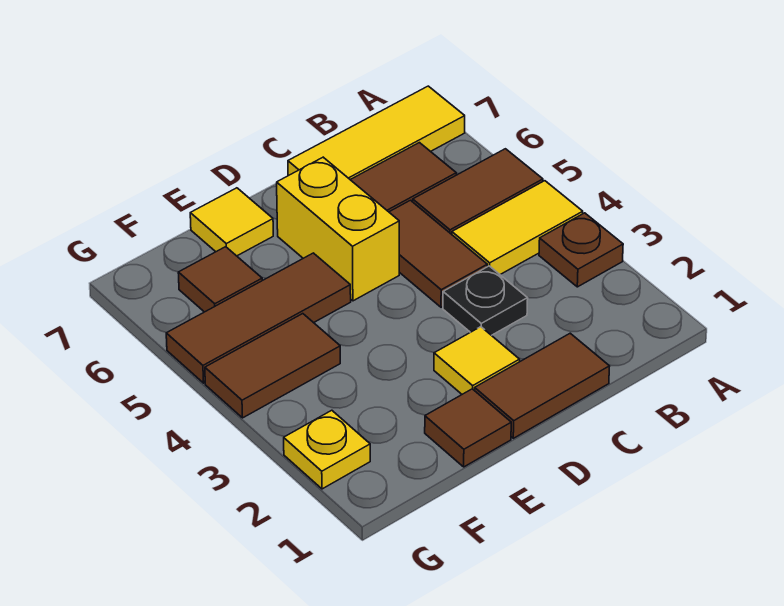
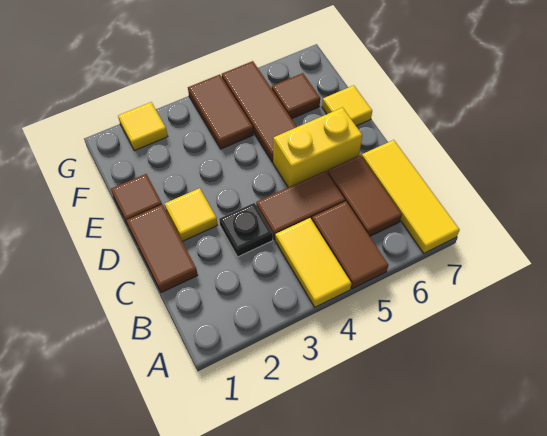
brown plate A3 level 1 -> none
yellow plate G2 level 1 -> yellow tile G2 level 1

